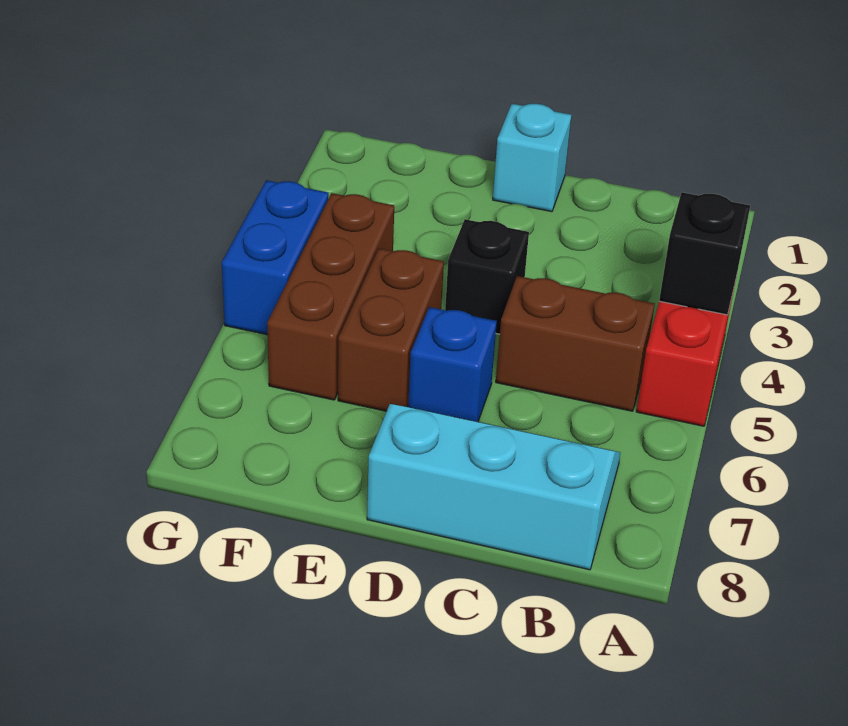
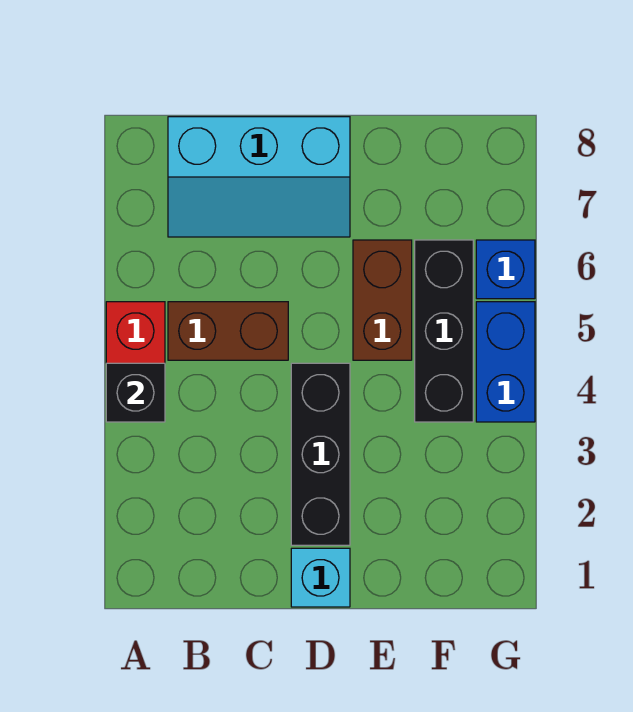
black brick D4 level 1 -> black brick D2:D4 level 1
blue brick D6 level 1 -> blue brick G6 level 1
brown brick F4:F6 level 1 -> black brick F4:F6 level 1

